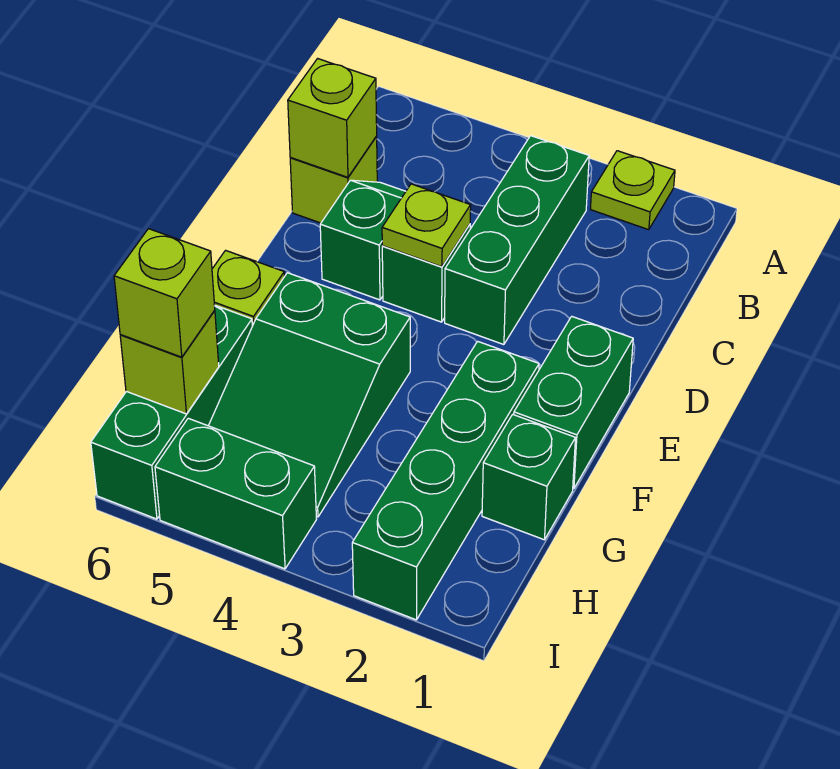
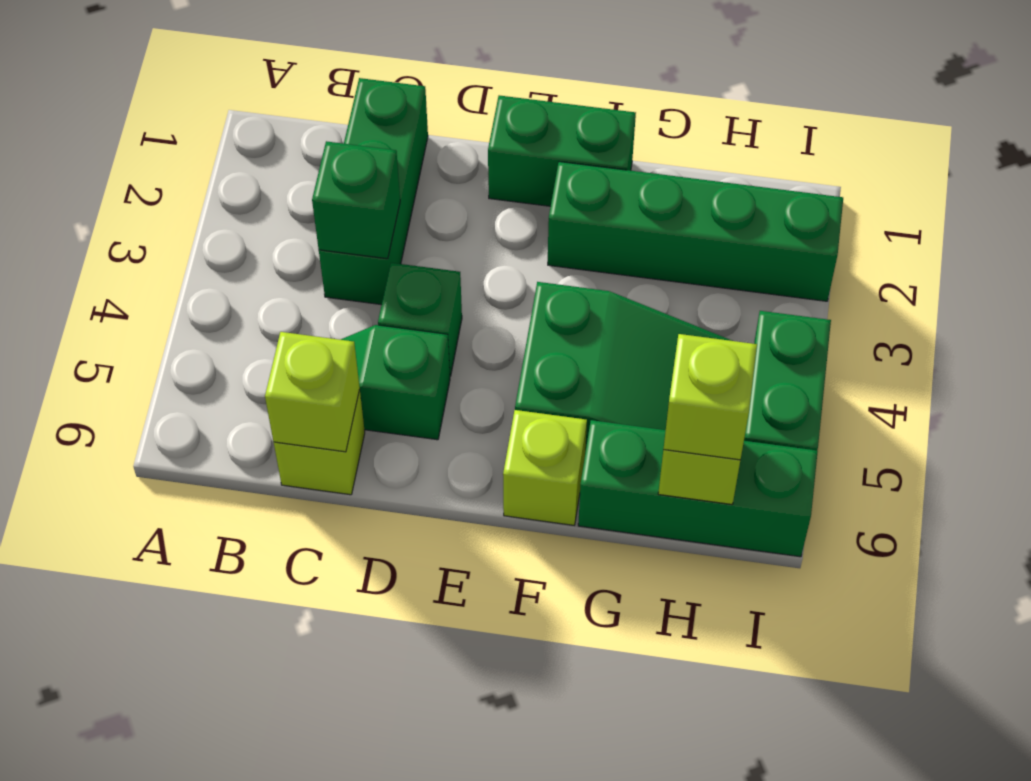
lime plate A2 level 1 -> none
green brick B3:D3 level 1 -> green brick C1:C3 level 1
lime plate D4 level 2 -> none
green brick G1 level 1 -> green brick C3 level 2

